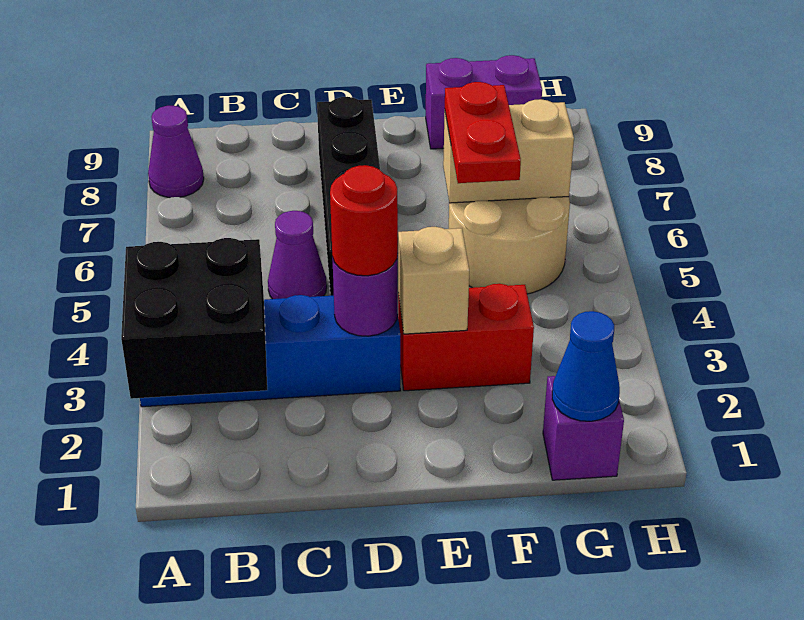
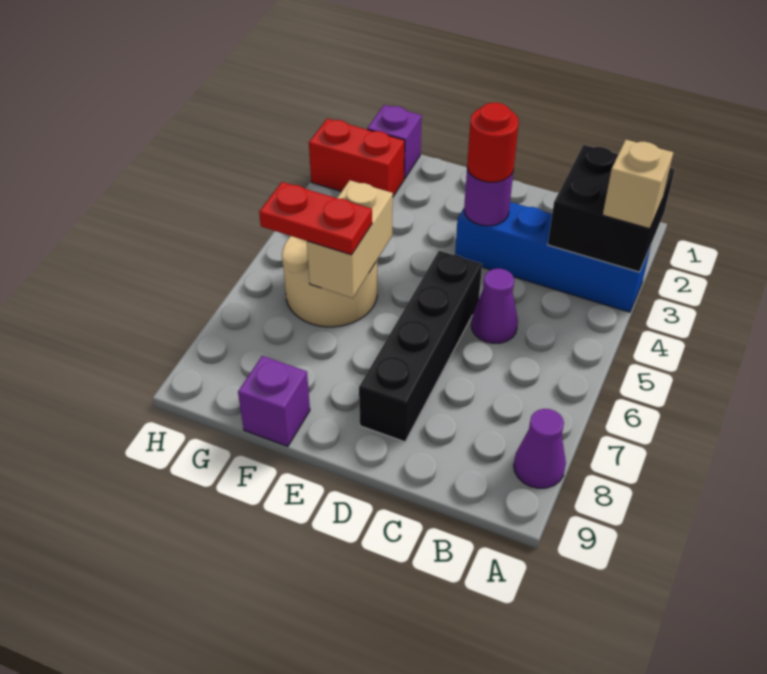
red brick E3:F3 level 1 -> red brick G2:H2 level 1
tan brick E3 level 2 -> tan brick A3 level 3
red plate F5:F6 level 3 -> red plate F6:G6 level 3
tan brick F6:G6 level 2 -> tan brick F5:F6 level 2
purple brick F9:G9 level 1 -> purple brick F9 level 1
blue cone G1 level 2 -> none

